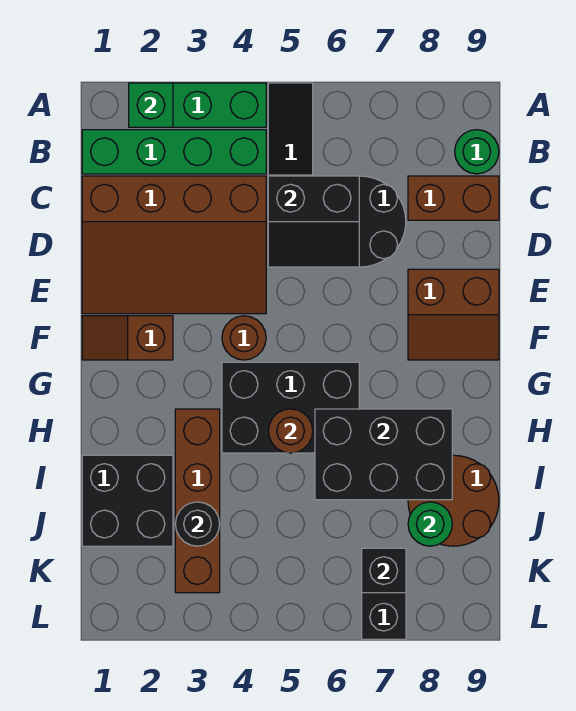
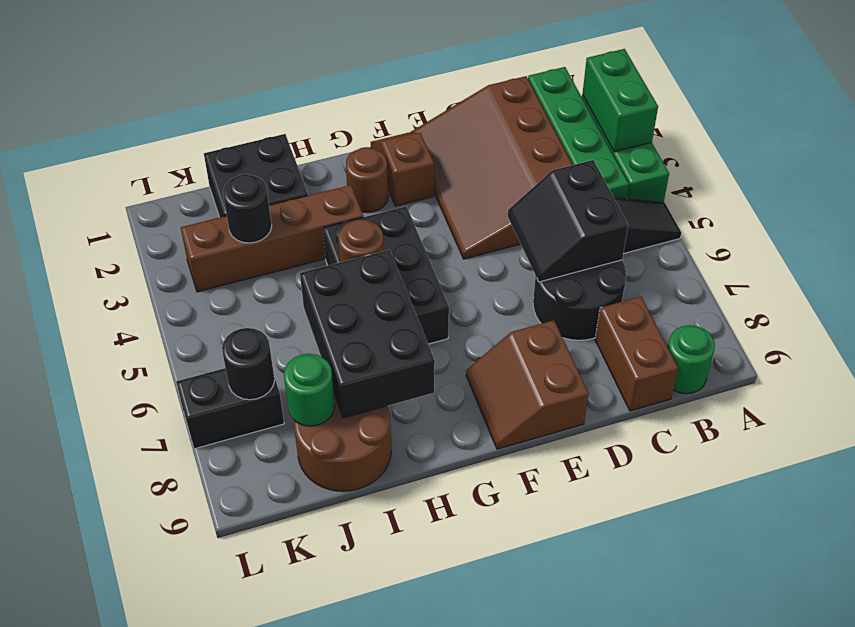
green brick A2 level 2 -> green brick A2:A3 level 2
brown round brick F4 level 1 -> brown round brick G2 level 1
black brick K7 level 2 -> black round brick K7 level 2

